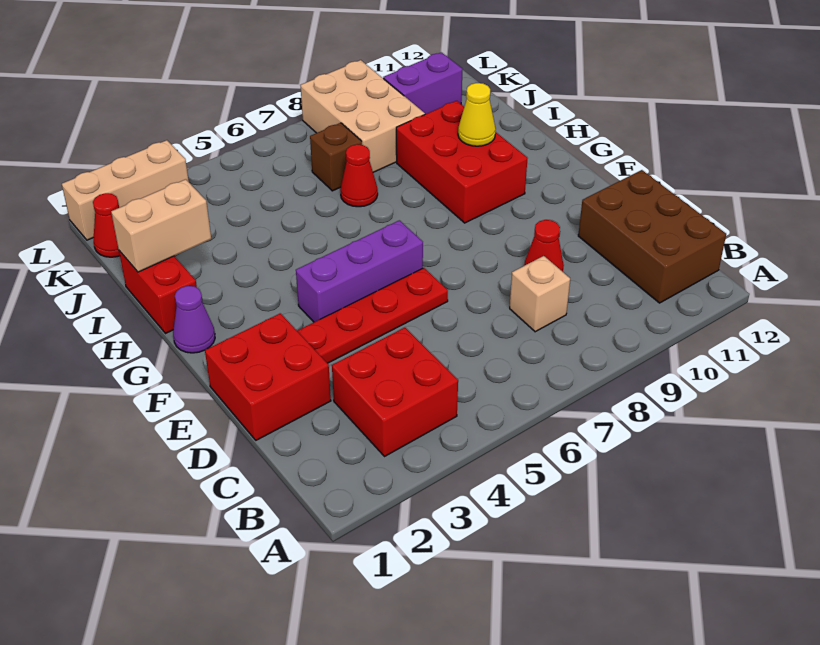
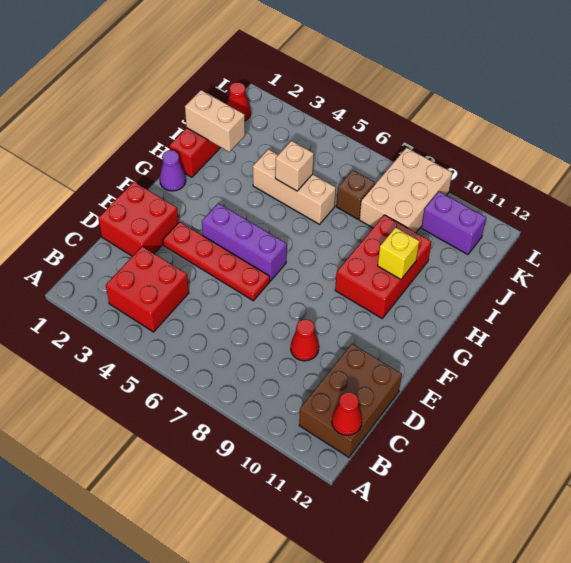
tan brick C8 level 1 -> tan brick I5 level 2
yellow cone H10 level 2 -> yellow brick H10 level 2
red cone I7 level 1 -> red cone B12 level 2
tan brick L1:L3 level 1 -> tan brick I4:I6 level 1

